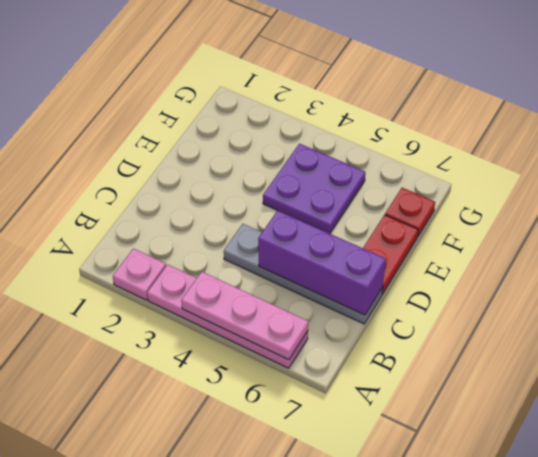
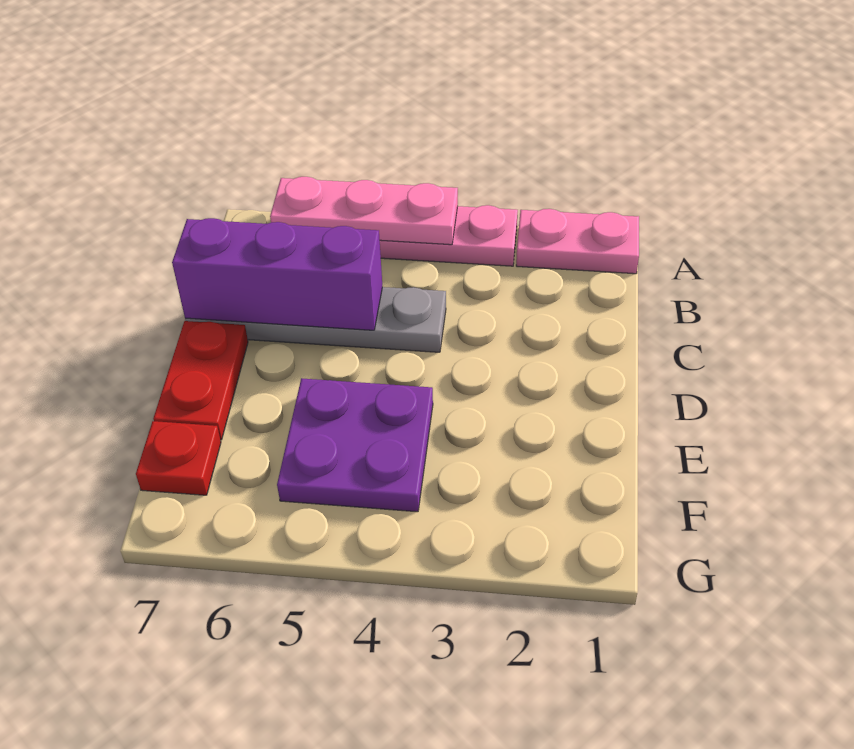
pink plate A2 level 1 -> pink plate A1:A2 level 1

